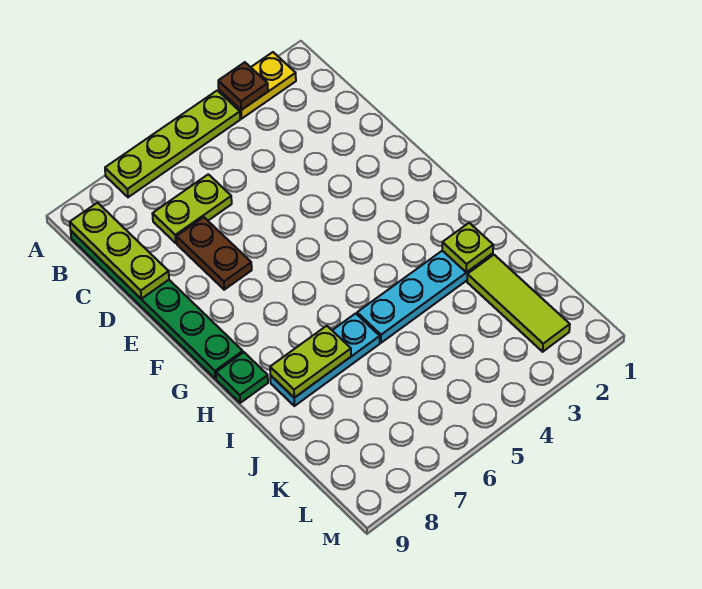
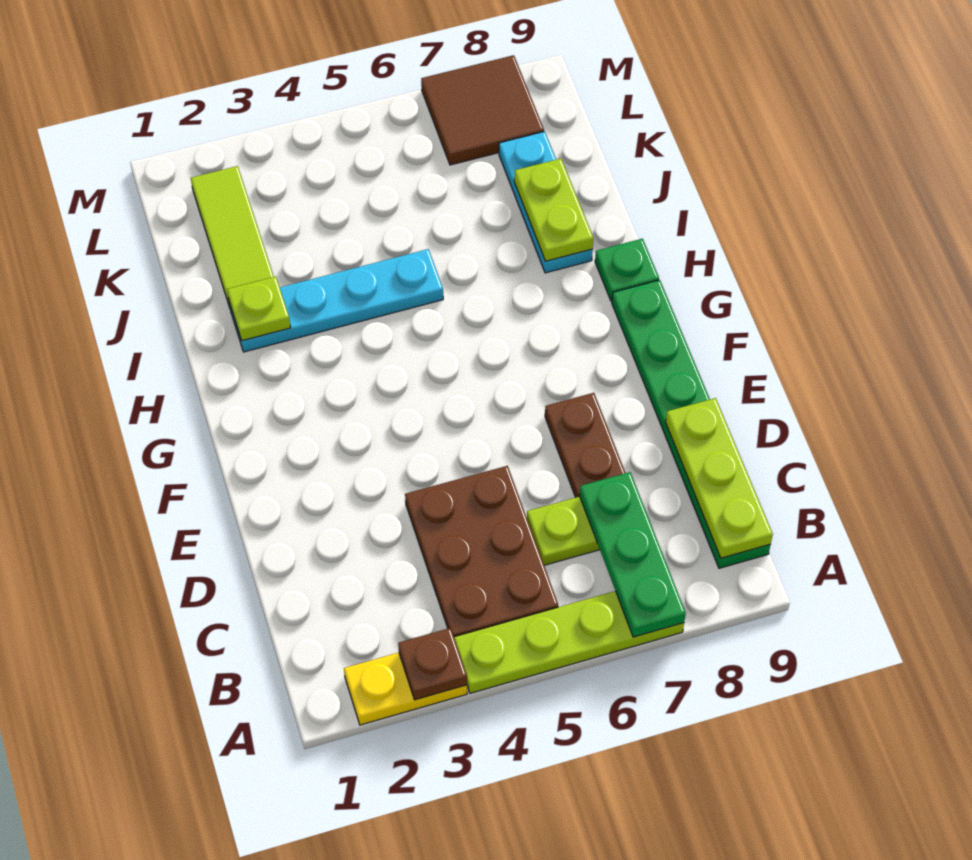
none -> green plate A7:C7 level 2
none -> brown plate B4:D5 level 1
cyan plate I6:I8 level 1 -> cyan plate I8:K8 level 1
lime plate I7:I8 level 2 -> lime plate I8:J8 level 2
none -> brown tile L7:M8 level 1

